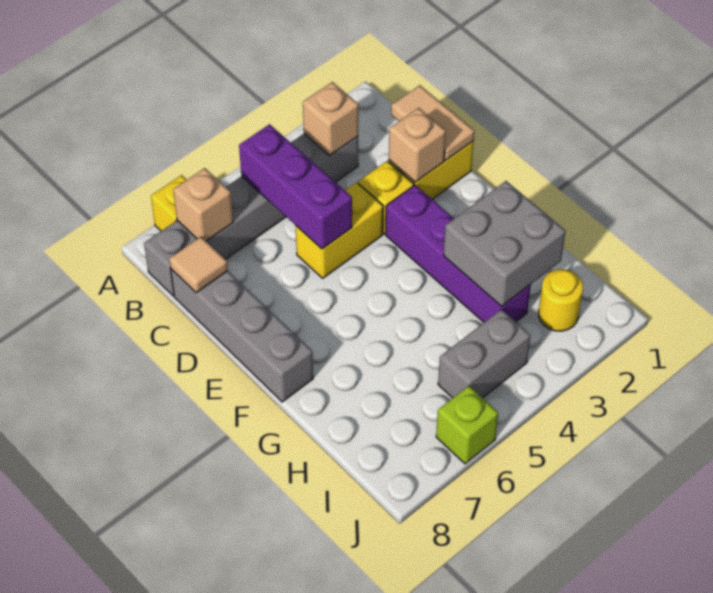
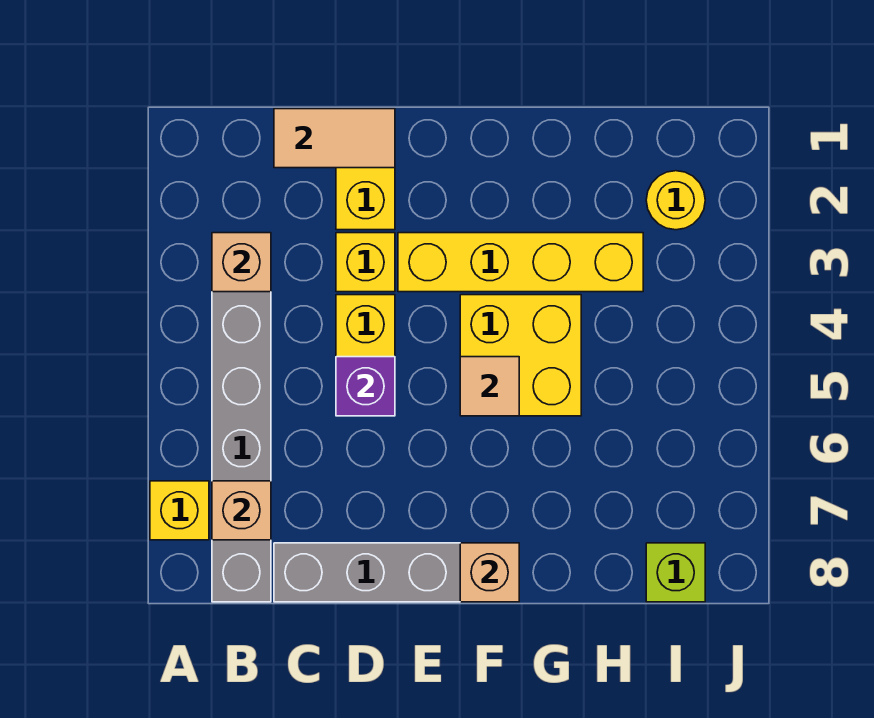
purple brick B5:D5 level 2 -> purple brick D5 level 2
tan tile C8 level 2 -> tan tile F5 level 2
tan brick D2 level 2 -> tan brick F8 level 2
purple brick E3:H3 level 1 -> yellow brick E3:H3 level 1
none -> yellow brick F4:G5 level 1
grey brick G2:H3 level 2 -> none
grey brick I4:I5 level 1 -> none
lime brick J6 level 1 -> lime brick I8 level 1

